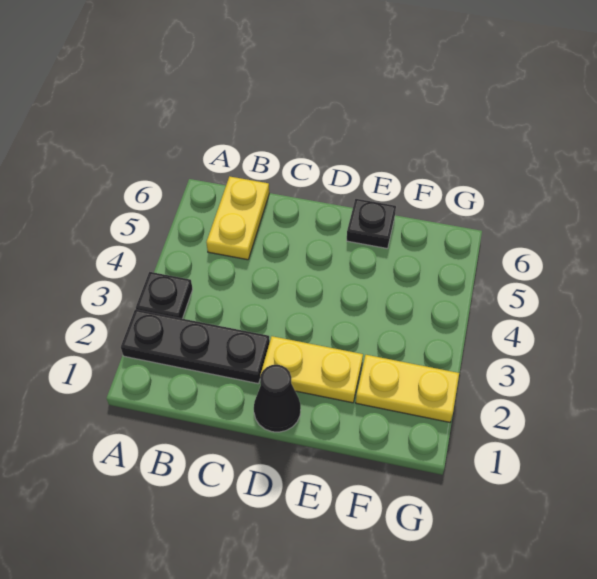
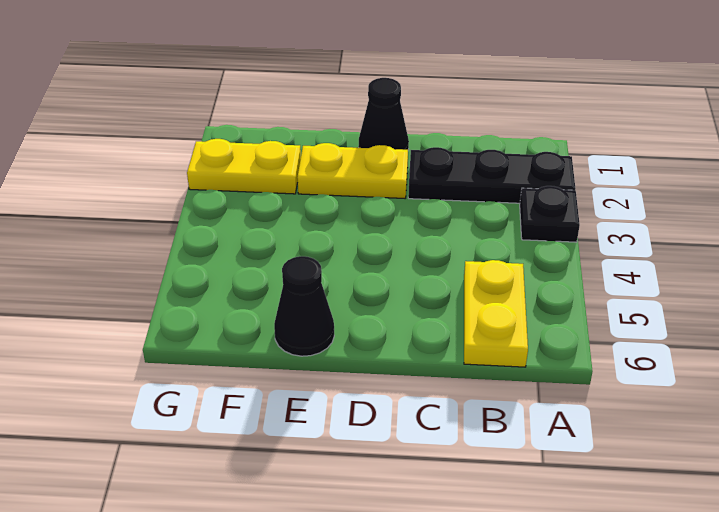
black plate E6 level 1 -> black cone E6 level 1

